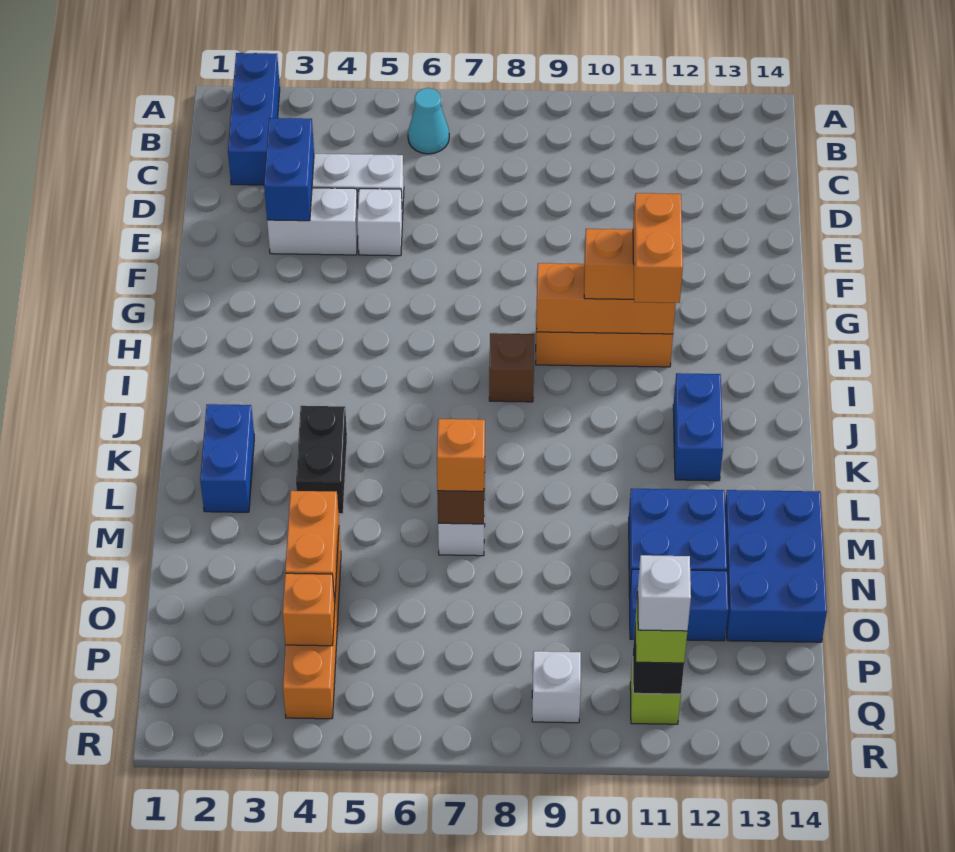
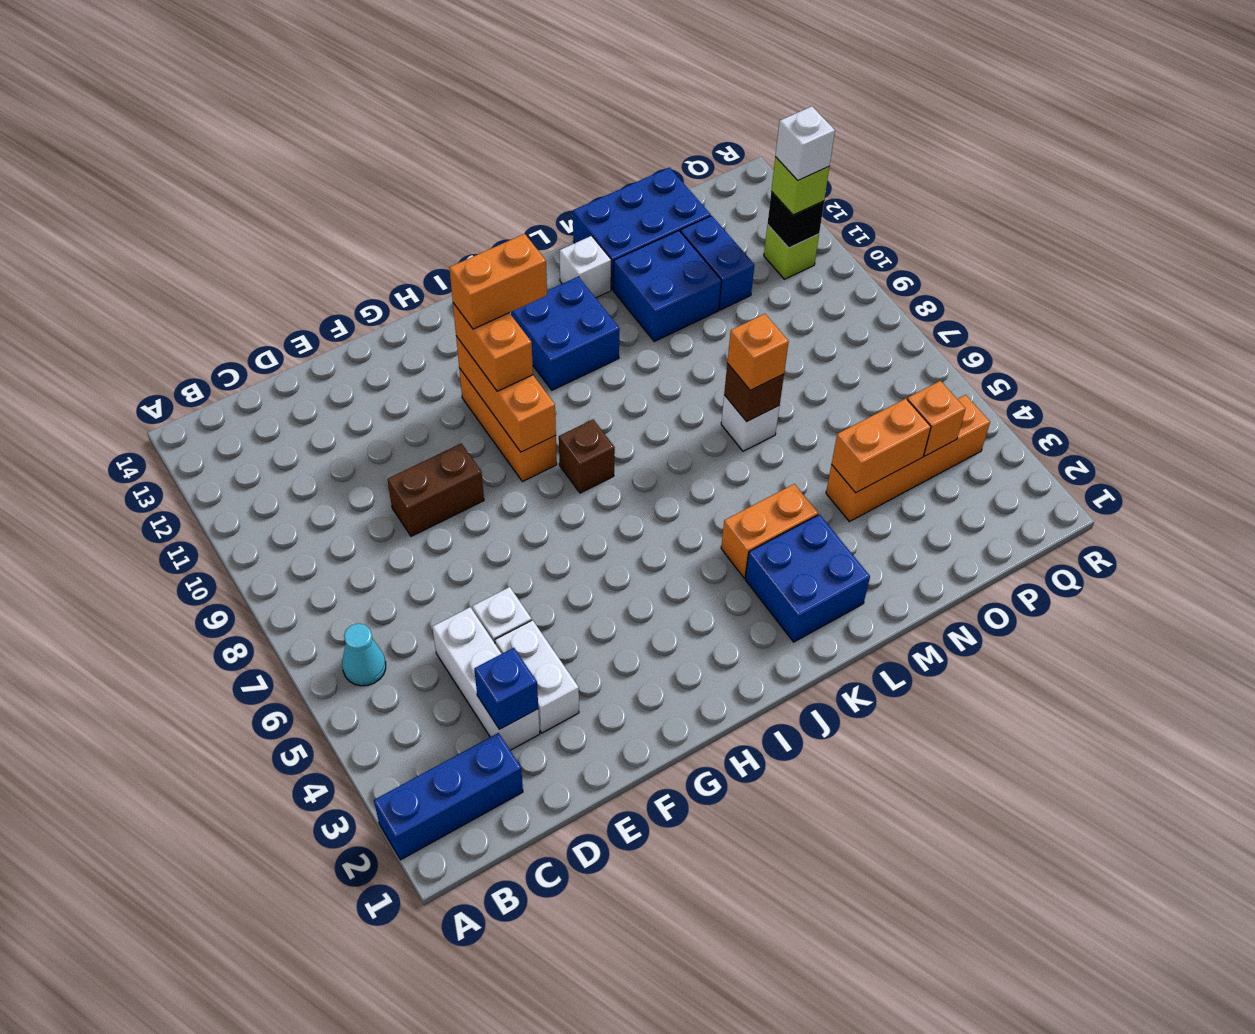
blue brick D3:E3 level 2 -> blue brick D3 level 2
none -> brown brick E9:F9 level 1
blue brick J12:K12 level 1 -> blue brick J11:K12 level 1
blue brick K2:L2 level 1 -> blue brick K2:L3 level 1
black brick K4:L4 level 1 -> orange brick K4:L4 level 1
white brick Q9 level 1 -> white brick L13 level 1

